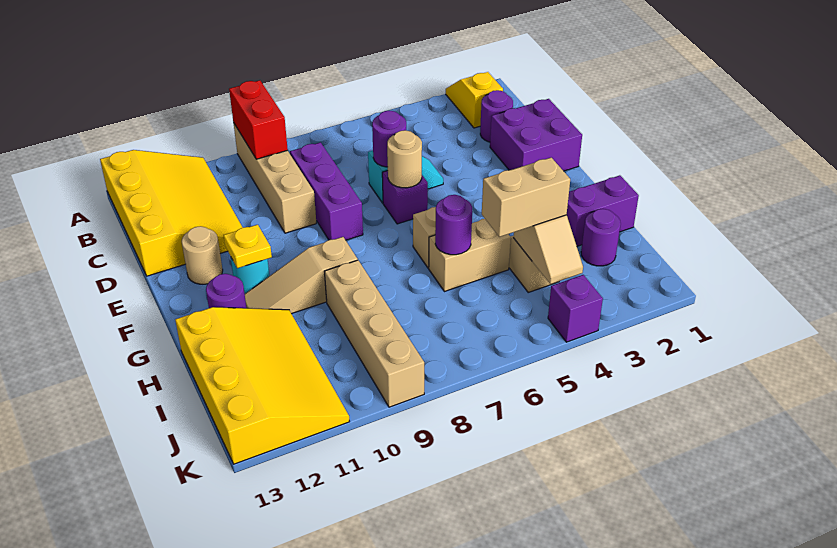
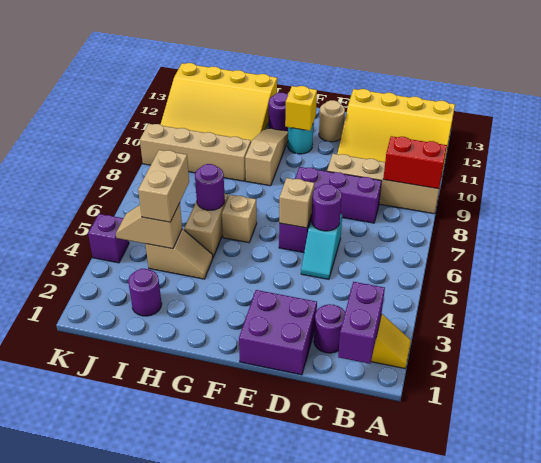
tan round brick E6 level 2 -> tan brick E6 level 2
yellow plate F11 level 2 -> yellow brick F11 level 2
purple brick H1:H2 level 1 -> purple brick B1:B2 level 2

